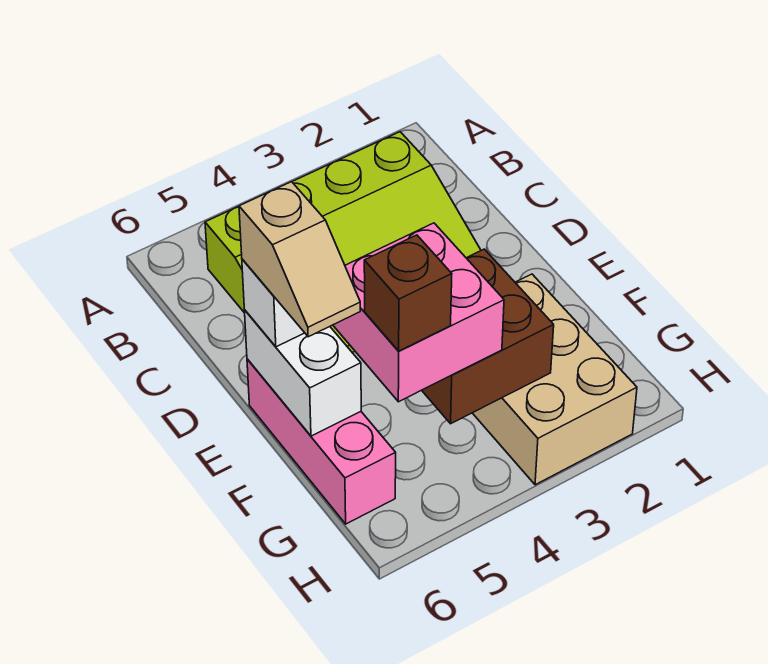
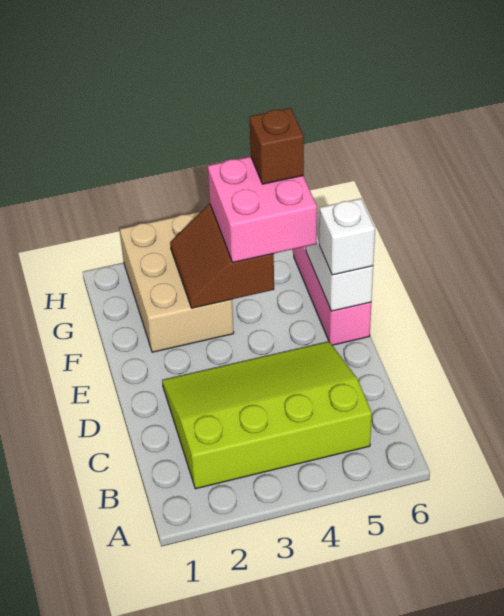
tan slope E6:F6 level 4 top E -> none
brown brick F3:G4 level 2 -> brown slope F3:G4 level 2 top 4

